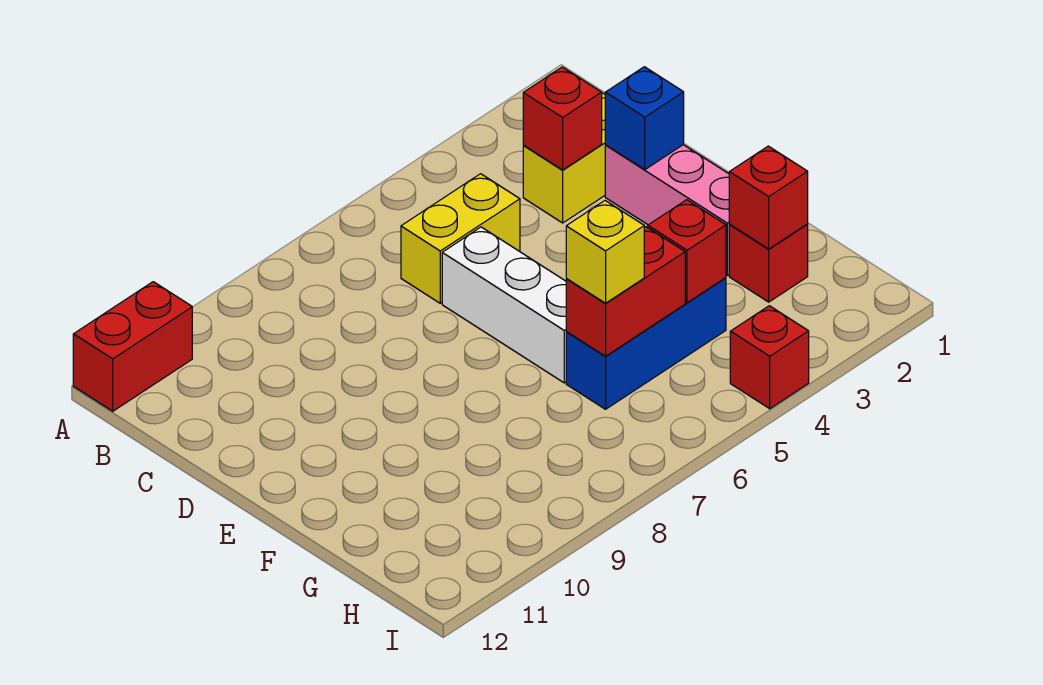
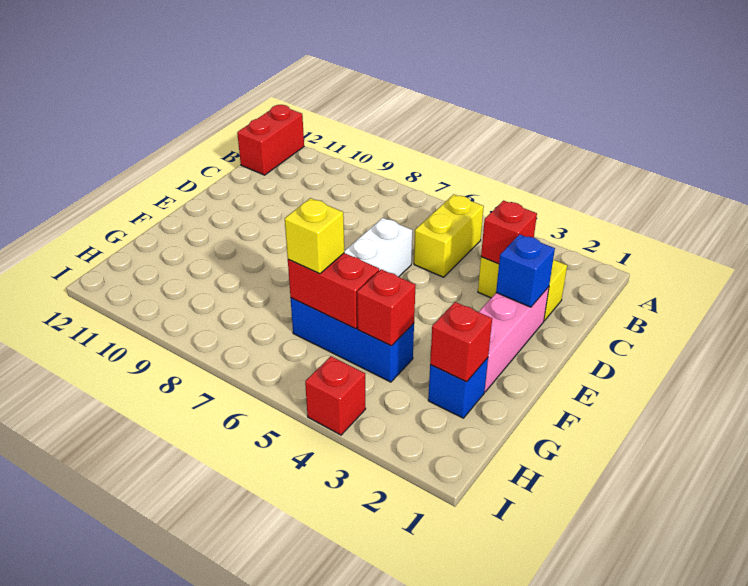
red brick A11:A12 level 1 -> red brick A12:B12 level 1
yellow brick C5:C6 level 1 -> yellow brick B5:C5 level 1
red brick G2 level 1 -> blue brick G2 level 1

